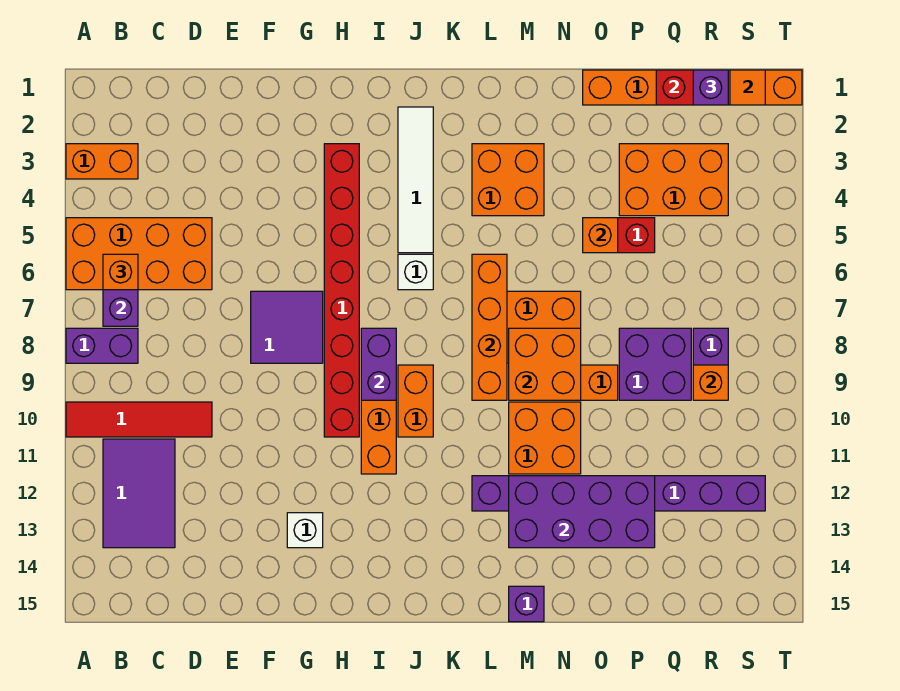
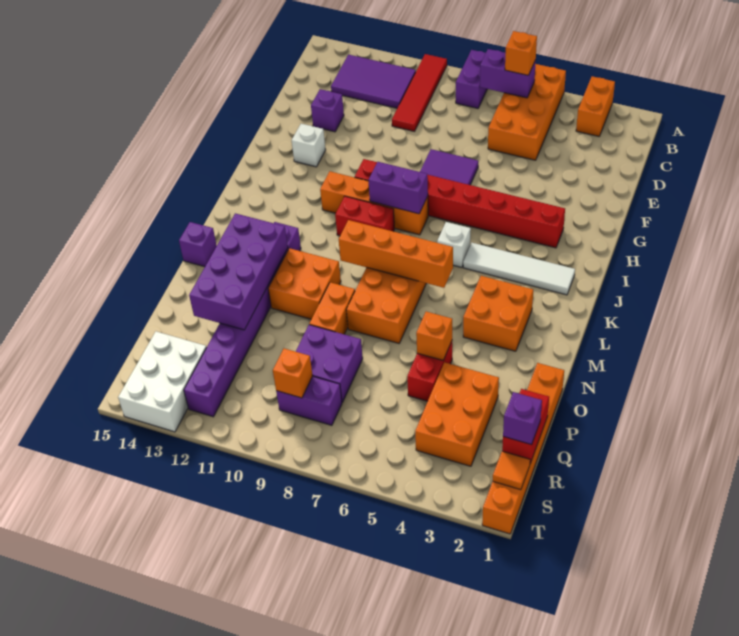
none -> purple brick E13 level 1
orange brick J9:J10 level 1 -> red brick J9:J10 level 1
orange brick M8:N9 level 2 -> none
none -> white brick R13:T14 level 1

